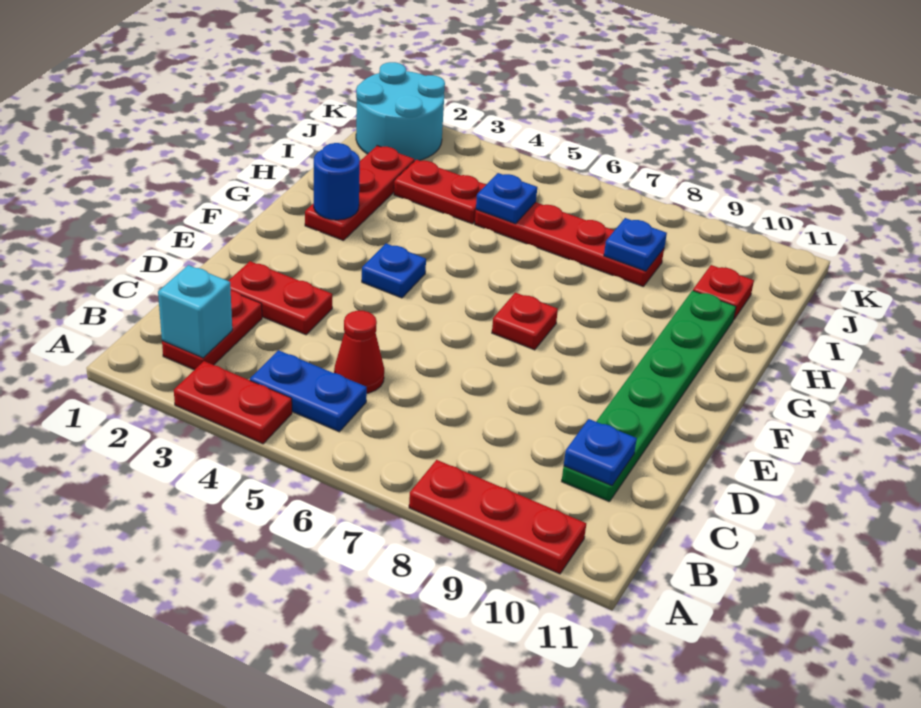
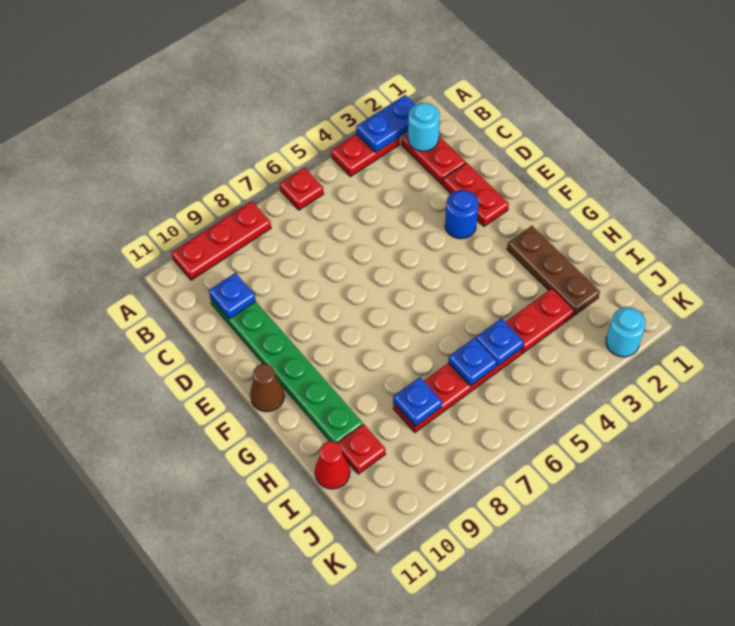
cyan brick B2 level 2 -> cyan round brick B2 level 2
blue plate B4:B5 level 1 -> blue plate A2:A3 level 2
red cone C5 level 1 -> red cone I11 level 1
red plate D2:D3 level 1 -> red plate D2:E2 level 1
blue plate F4 level 1 -> blue plate I6 level 2
red plate F7 level 1 -> red plate A6 level 1
none -> brown cone F11 level 1
red plate G2:I2 level 1 -> brown plate G2:I2 level 1
blue round brick G2 level 2 -> blue round brick E3 level 1
cyan round brick J1:K2 level 1 -> cyan round brick K2 level 1

